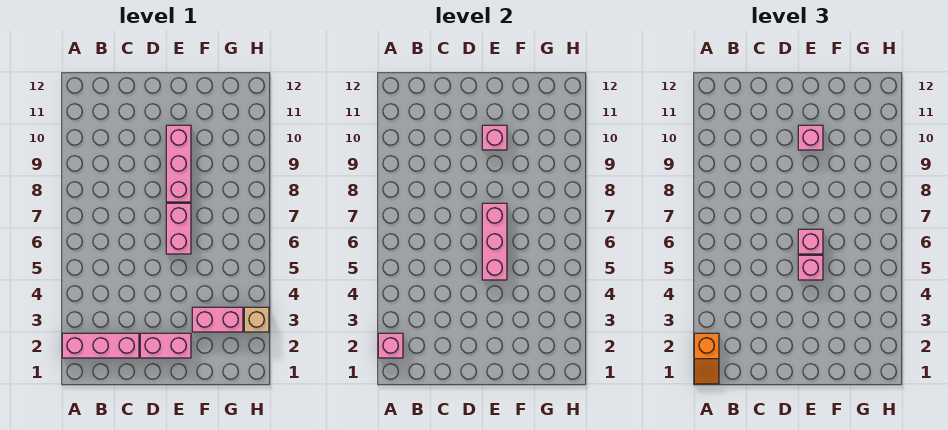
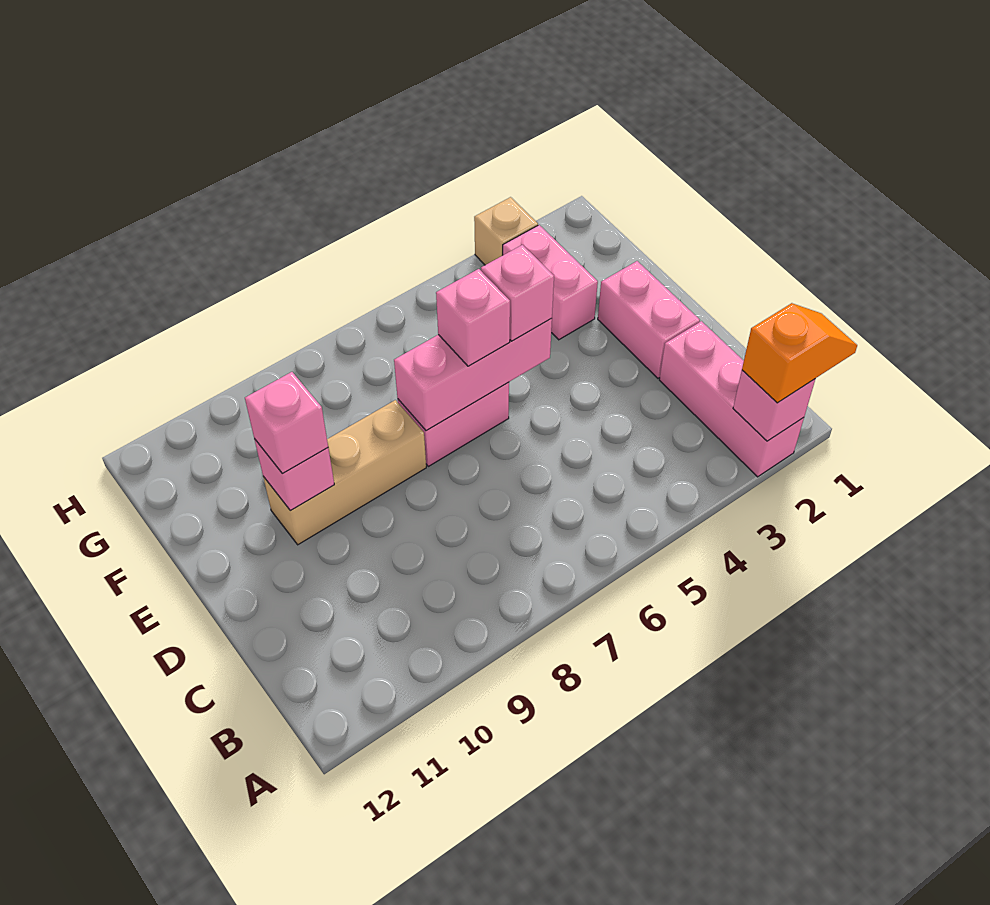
pink brick E8:E10 level 1 -> tan brick E8:E10 level 1

